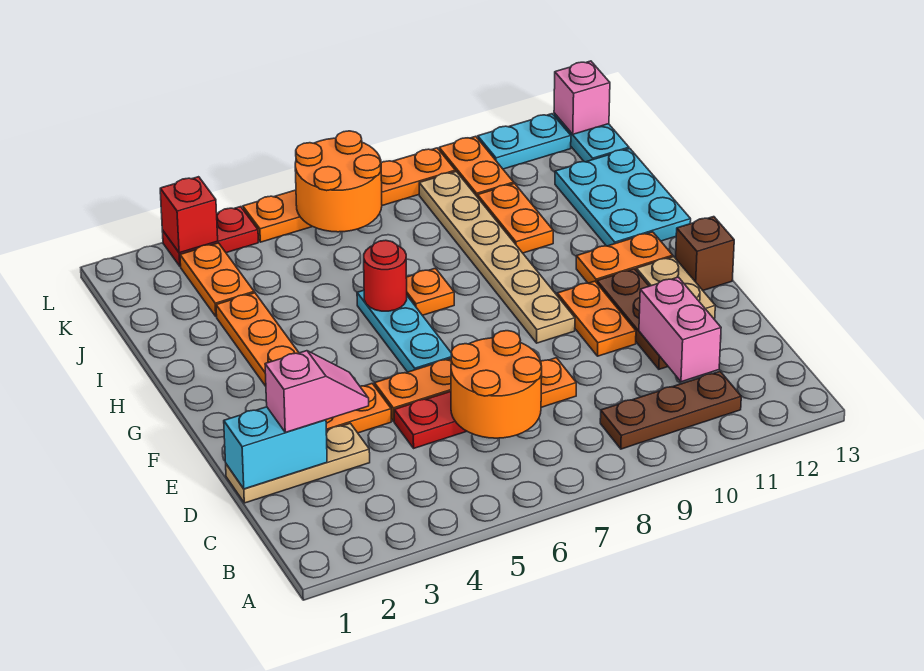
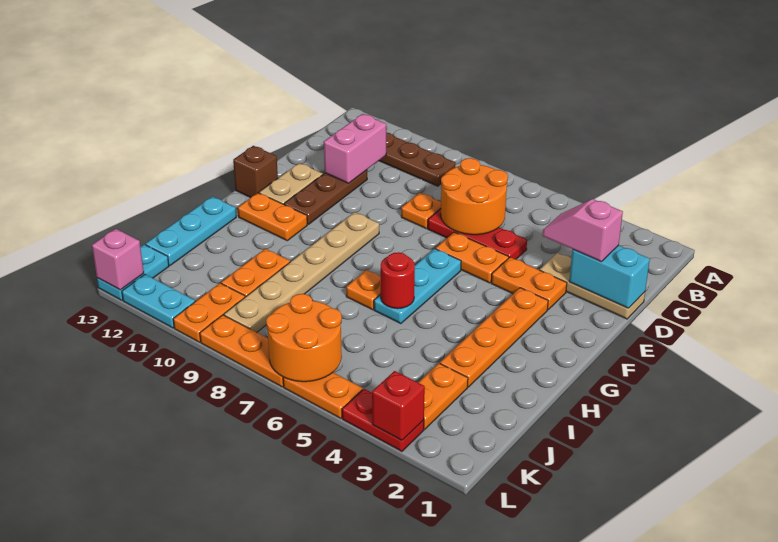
orange plate E10:F10 level 1 -> none
cyan plate H12:J13 level 1 -> cyan plate H13:J13 level 1

